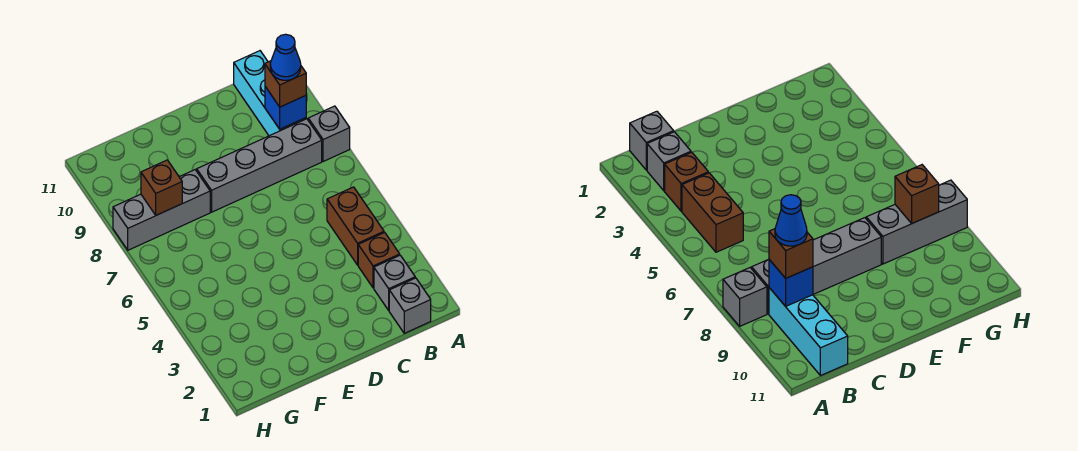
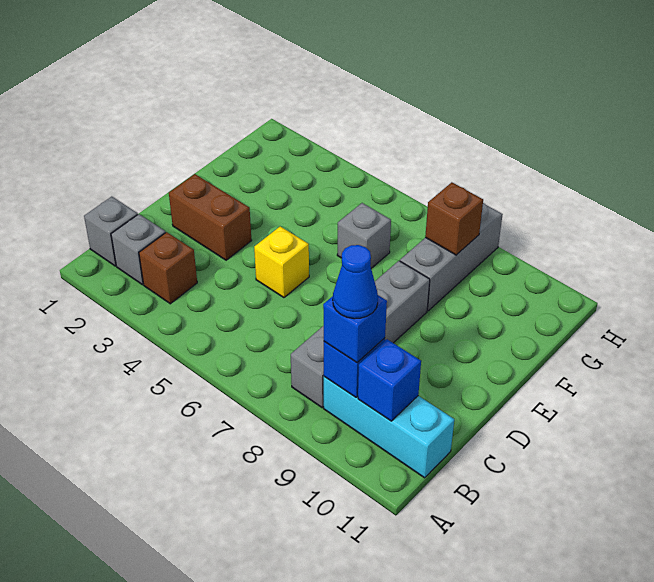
grey brick A8 level 1 -> grey brick F6 level 1
brown brick B4:B5 level 1 -> brown brick D2:D3 level 1
brown brick B9 level 3 -> blue brick B9 level 3
none -> blue brick B10 level 2
none -> yellow brick D5 level 1

